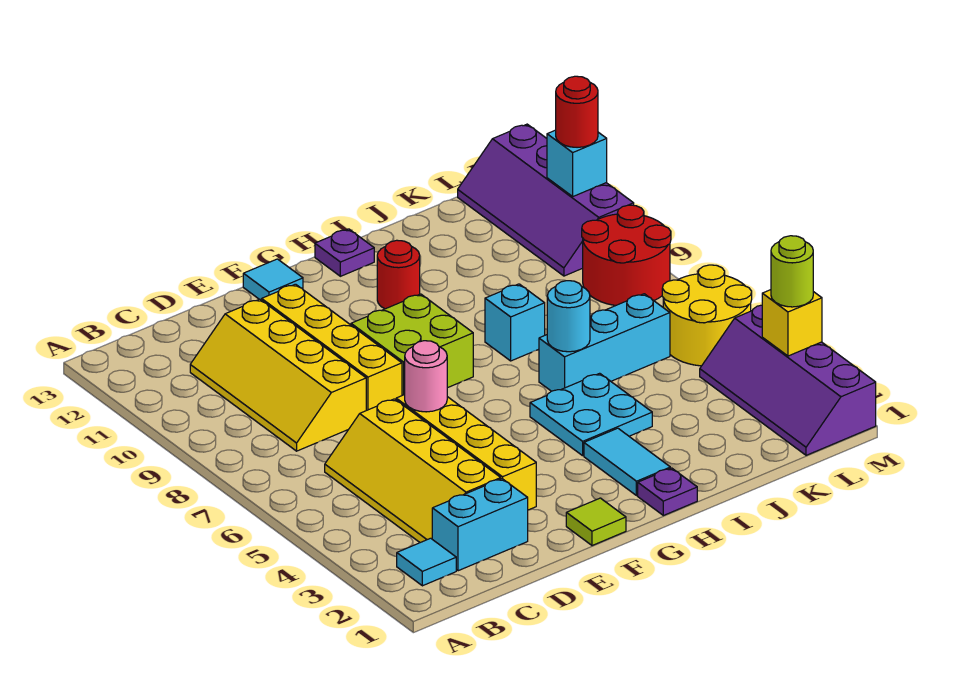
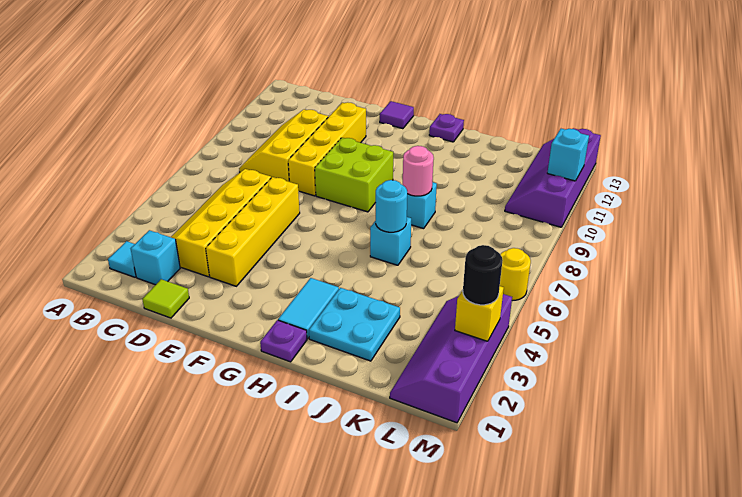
cyan brick C2:D2 level 1 -> cyan brick C2 level 1
yellow slope C8:D11 level 1 top D -> yellow slope C8:D10 level 1 top D
pink round brick E6 level 2 -> pink round brick I8 level 2
lime tile F1 level 1 -> lime tile D1 level 1
cyan tile F13 level 1 -> purple tile F13 level 1
cyan plate H4:I5 level 1 -> cyan plate I2:J3 level 1
red round brick H11 level 1 -> none
cyan brick I6:K6 level 1 -> cyan brick I6 level 1
yellow round brick L5:M6 level 1 -> yellow round brick M6 level 1
red round brick L8:M9 level 1 -> none
lime round brick M3 level 3 -> black round brick M3 level 3
red round brick M11 level 3 -> none

